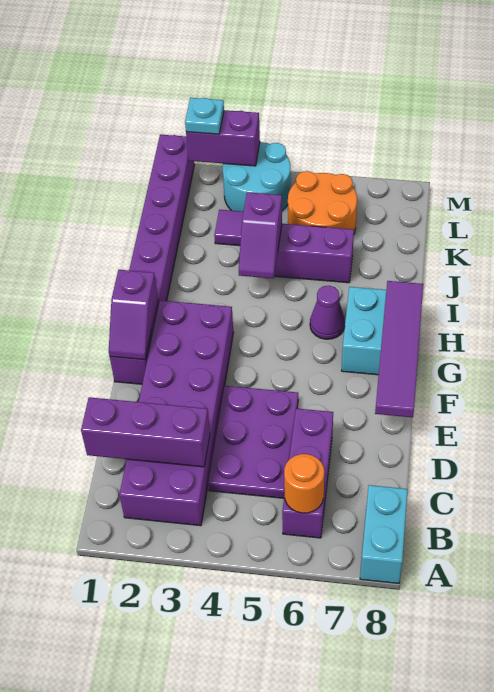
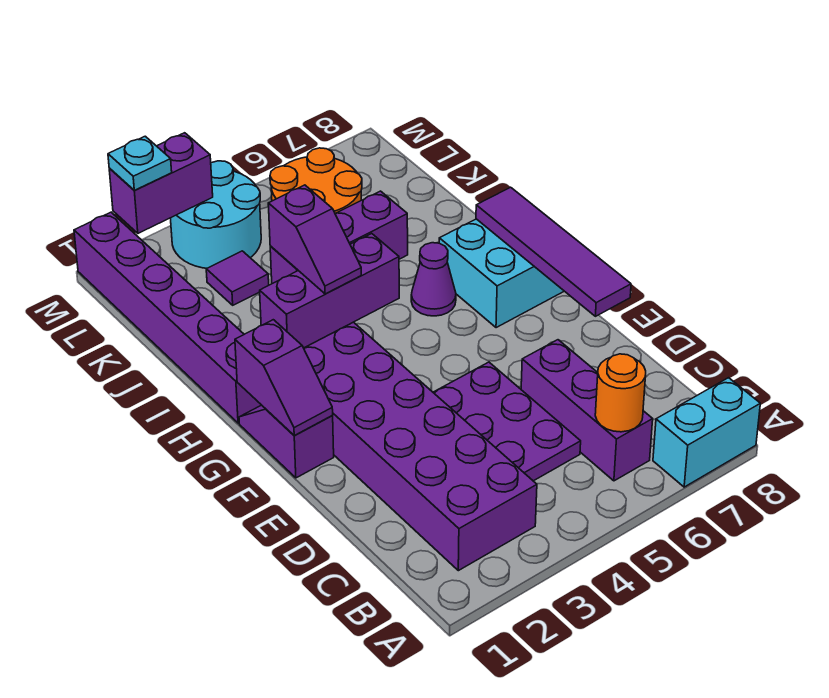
cyan brick A8:B8 level 1 -> cyan brick A7:A8 level 1
purple brick C1:C3 level 2 -> purple brick I3:I5 level 1

